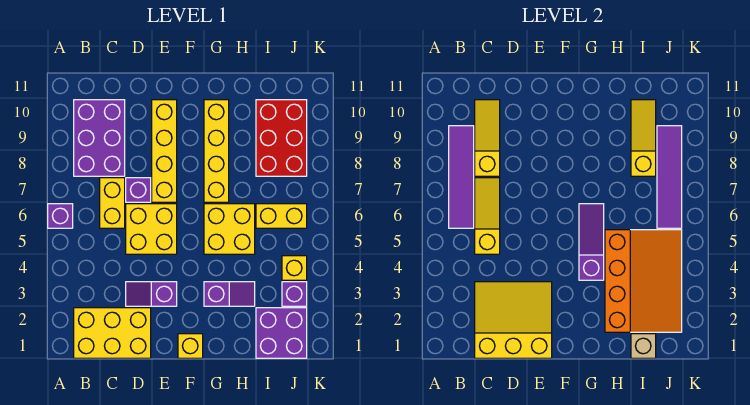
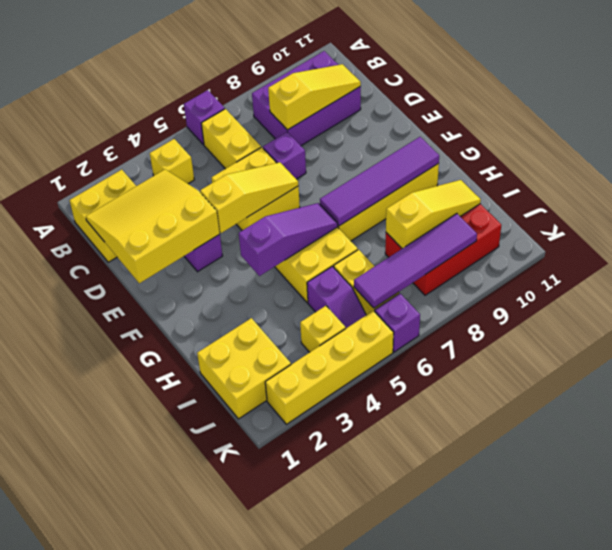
yellow brick B1:D2 level 1 -> yellow brick B1:C2 level 1
purple tile B6:B9 level 2 -> purple tile G7:G10 level 2
yellow slope C1:E3 level 2 top 1 -> yellow slope C1:E3 level 2 top E
yellow slope C5:C7 level 2 top 5 -> yellow slope E4:E6 level 2 top 4
yellow brick C6:C7 level 1 -> yellow brick B6:C6 level 1
yellow brick E7:E10 level 1 -> yellow brick K2:K5 level 1
yellow brick F1 level 1 -> yellow brick B4 level 1
purple slope G3:H3 level 1 top G -> purple slope I5:J5 level 1 top I
orange slope H2:J5 level 2 top H -> none
purple brick I1:J2 level 1 -> yellow brick I1:J2 level 1
tan brick I1 level 2 -> none
purple brick J3 level 1 -> purple brick K6 level 1

